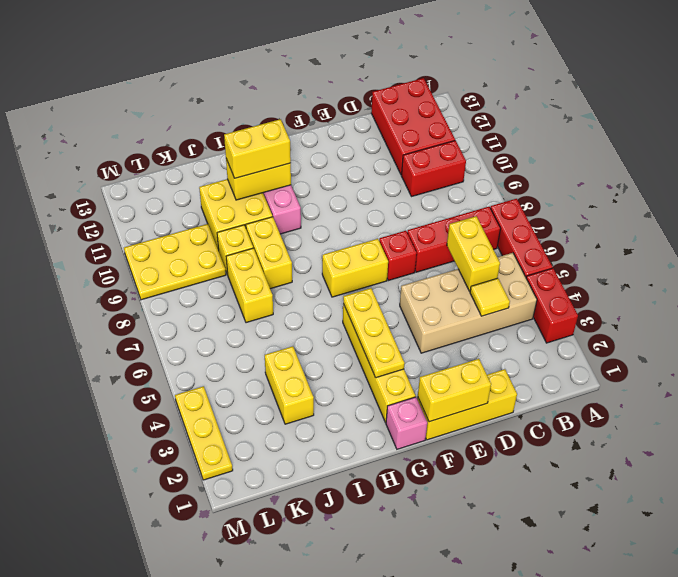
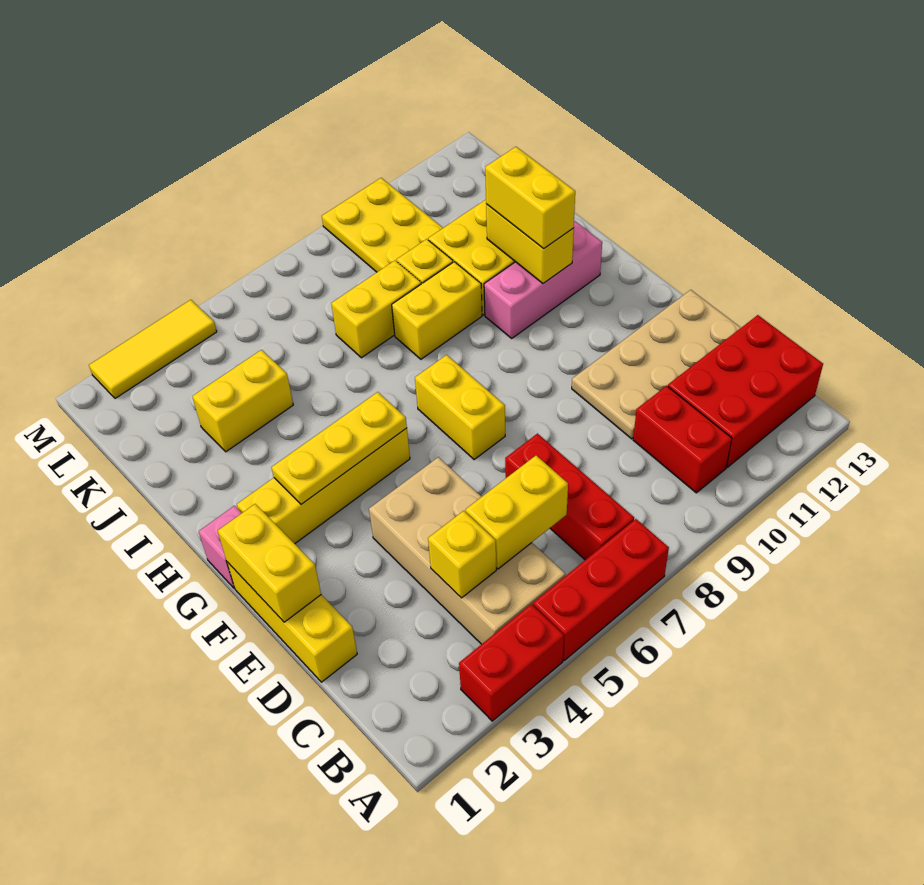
yellow tile C4 level 2 -> yellow brick C4 level 2
none -> tan plate D10:E13 level 1
red brick E7 level 1 -> none
yellow plate M2:M4 level 1 -> yellow tile M2:M4 level 1

